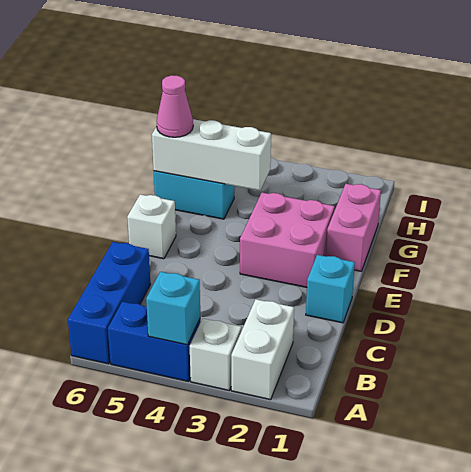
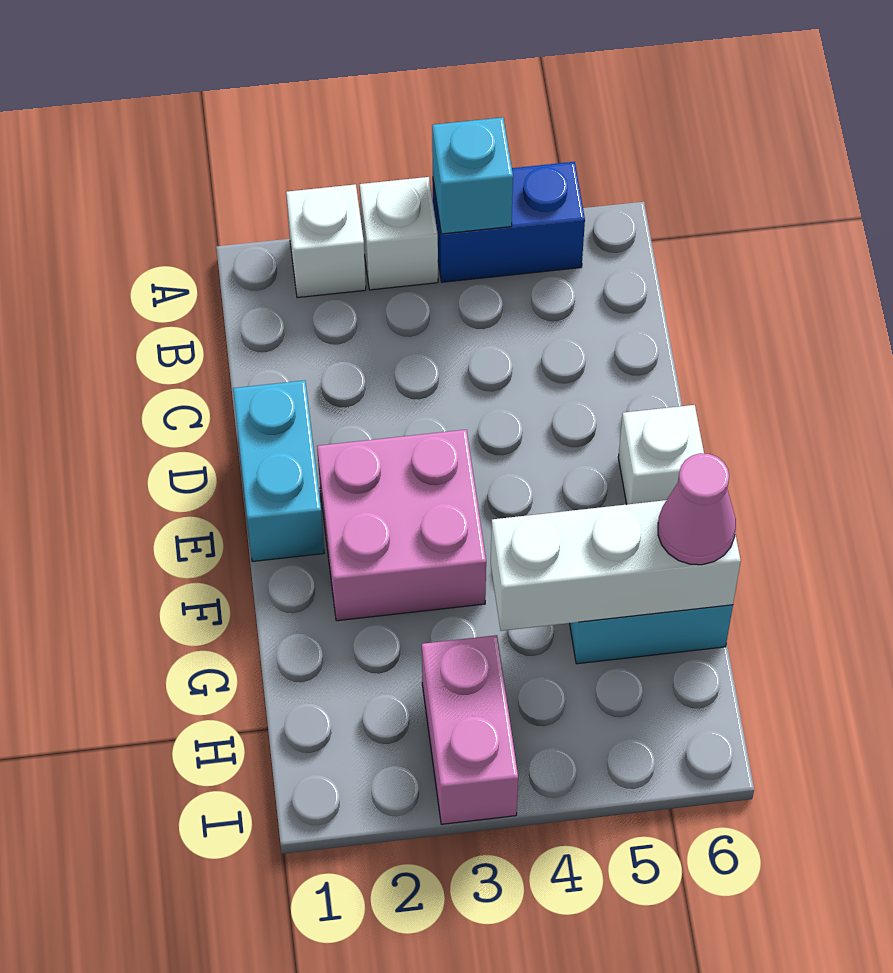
white brick A2:B2 level 1 -> white brick A2 level 1
blue brick A6:C6 level 1 -> none
cyan brick D1 level 1 -> cyan brick D1:E1 level 1
pink brick F1:G1 level 1 -> pink brick H3:I3 level 1

